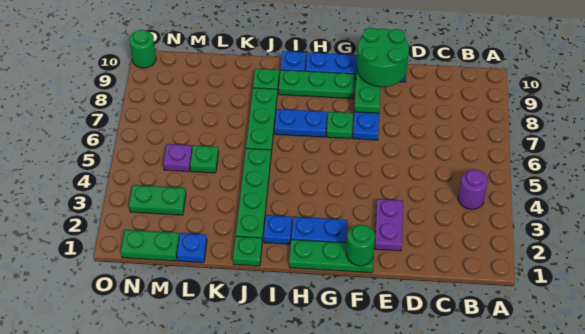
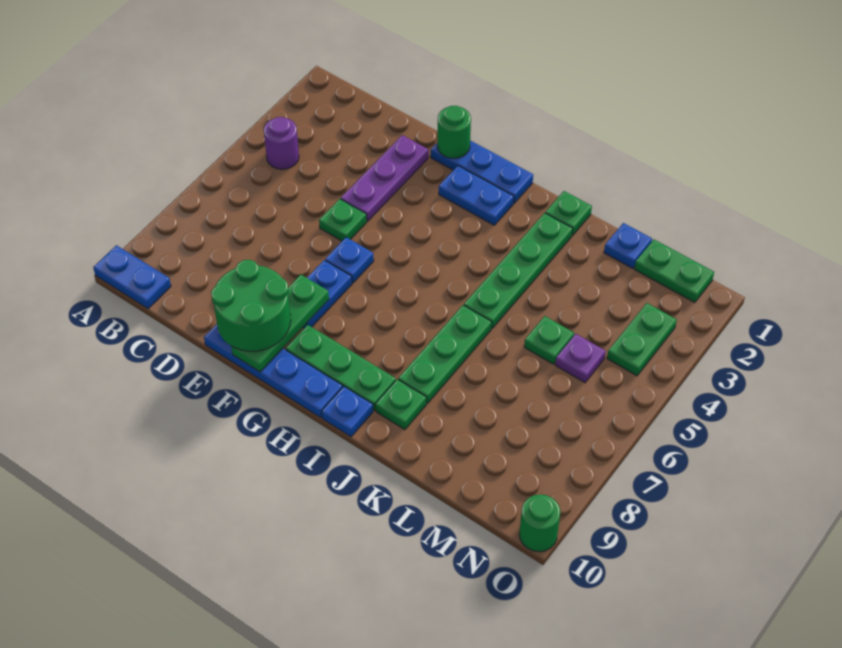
purple plate E2:E3 level 1 -> purple plate E2:E4 level 1
green plate F1:H1 level 1 -> blue plate F1:H1 level 1
green plate G7 level 1 -> green plate E5 level 1
blue plate H7:I7 level 1 -> blue plate A10:B10 level 1
blue plate I2 level 1 -> blue plate F6 level 1
green plate M3:N3 level 1 -> green plate N3:N4 level 1

